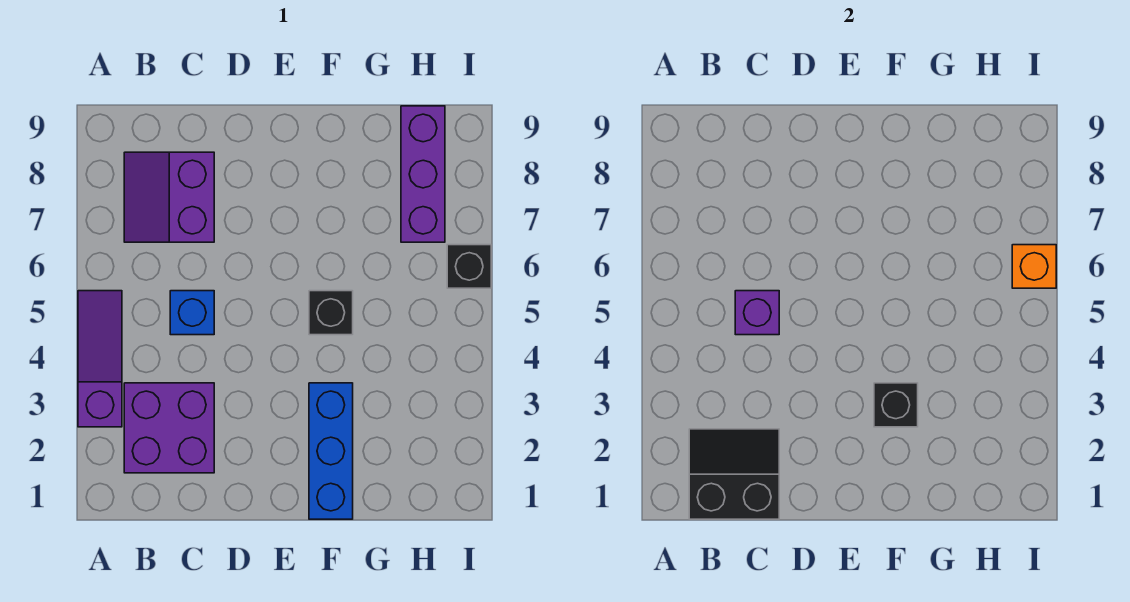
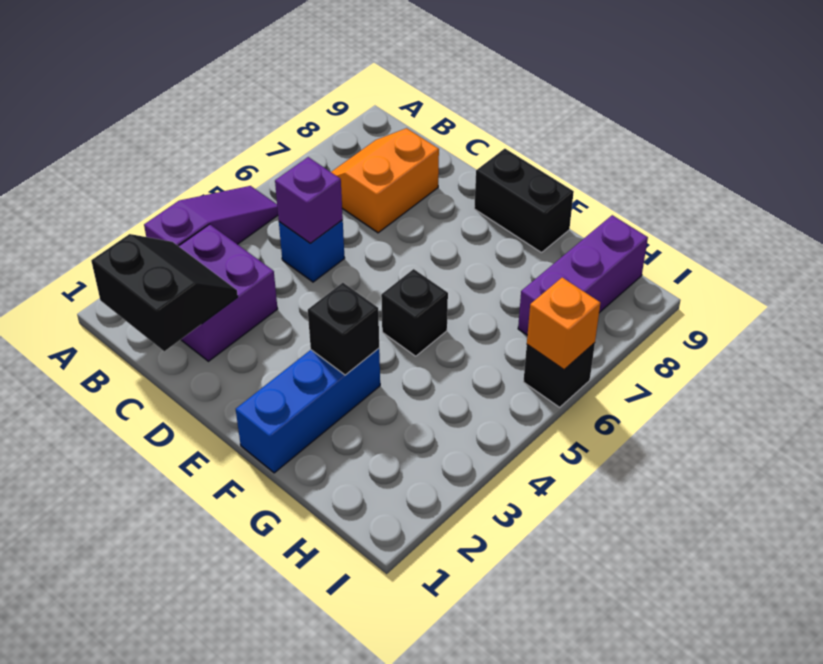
purple slope B7:C8 level 1 top C -> orange slope B7:C8 level 1 top C
none -> black brick E9:F9 level 1

